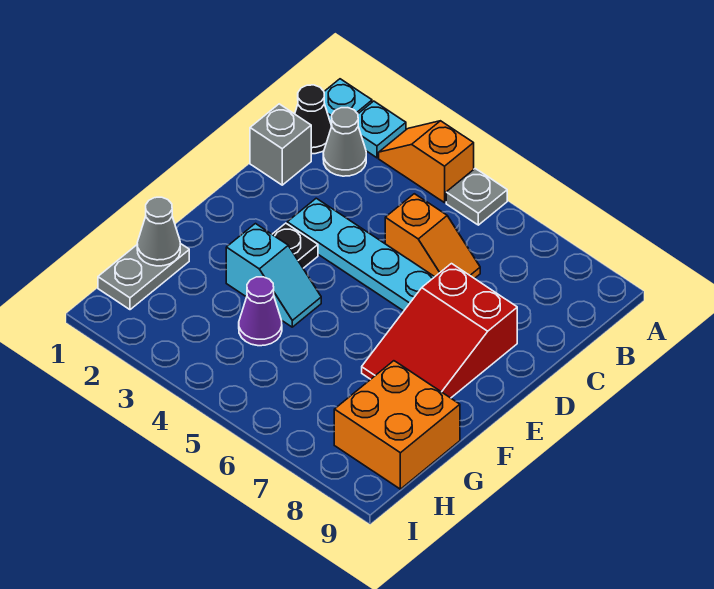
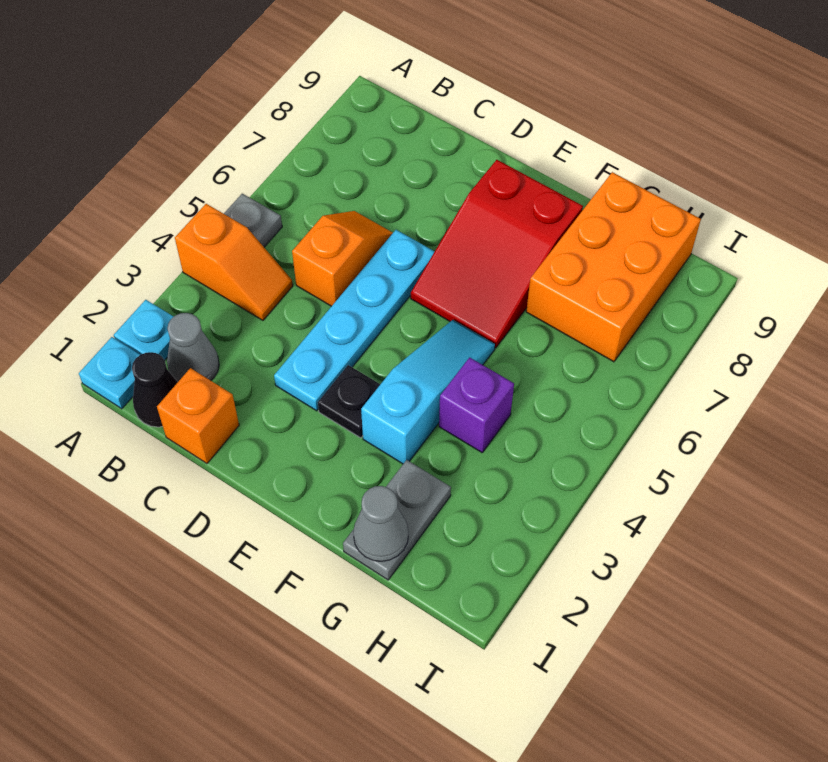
orange slope A3:A4 level 1 top 4 -> orange slope A4:B4 level 1 top A
grey brick C1 level 1 -> orange brick C1 level 1
red slope D7:F8 level 1 top D -> red slope E6:F8 level 1 top 8
cyan slope F3:F4 level 1 top 3 -> cyan slope F3:F5 level 1 top 3
grey plate G1:H1 level 1 -> grey plate G1:G2 level 1
purple cone G4 level 1 -> purple brick G4 level 1
orange brick G8:H9 level 1 -> orange brick G7:H9 level 1

